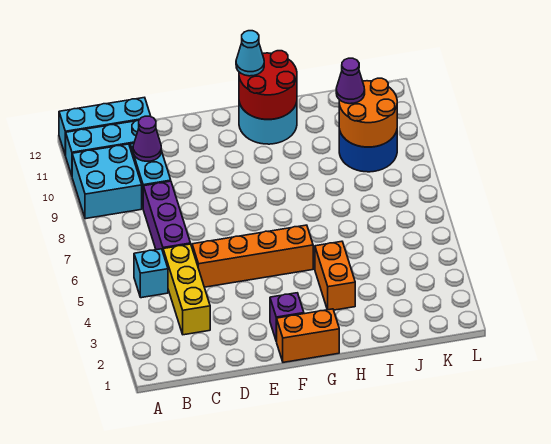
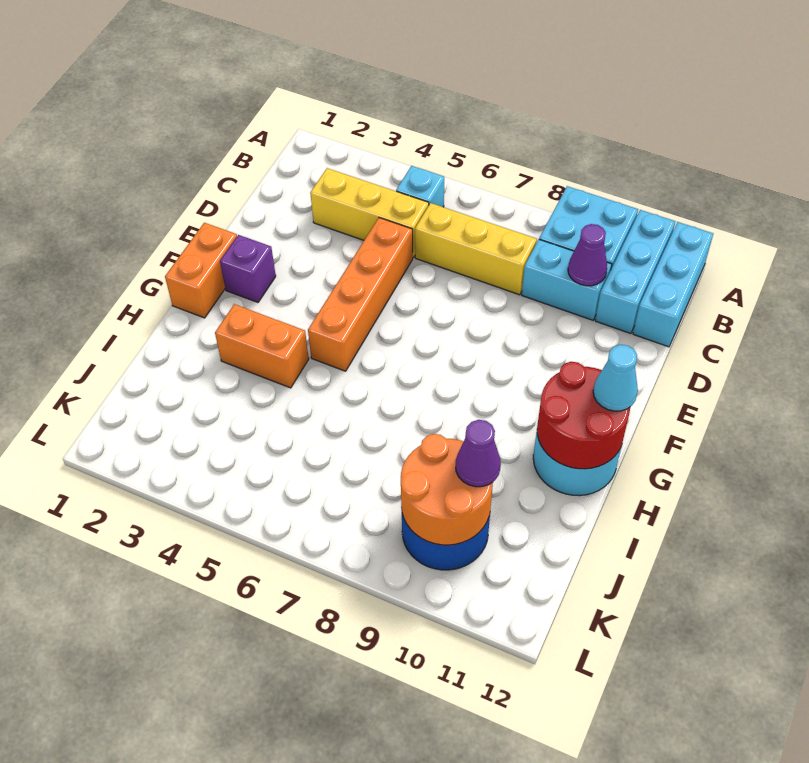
purple brick C6:C8 level 1 -> yellow brick C6:C8 level 1

